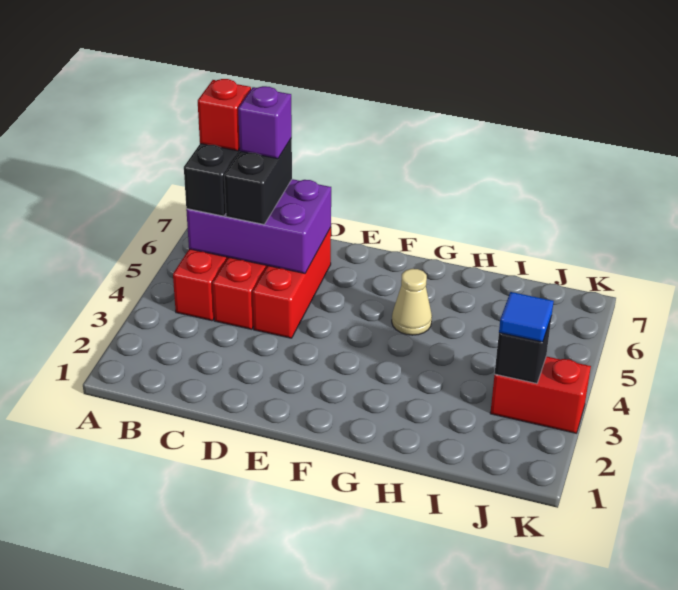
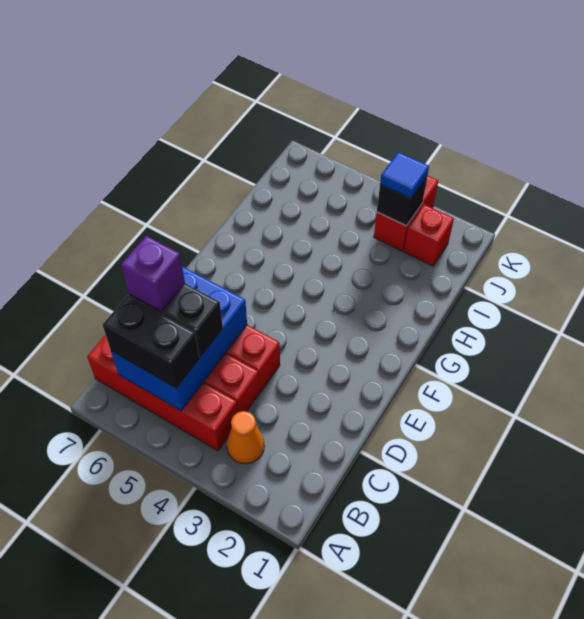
none -> orange cone B3 level 1
purple brick B5:D6 level 2 -> blue brick B5:D6 level 2
red brick B6 level 4 -> red brick J2 level 1
tan cone G5 level 1 -> none

